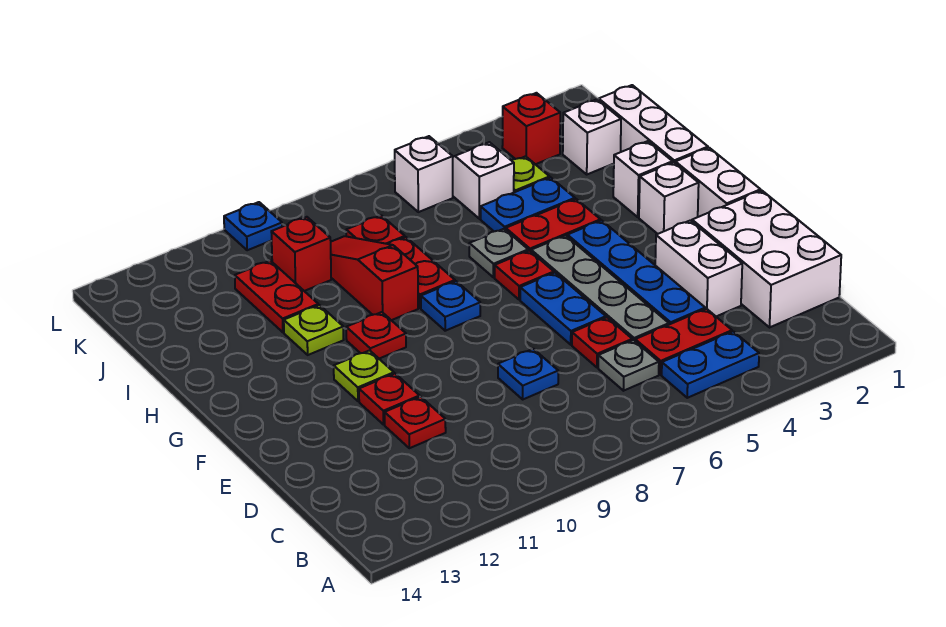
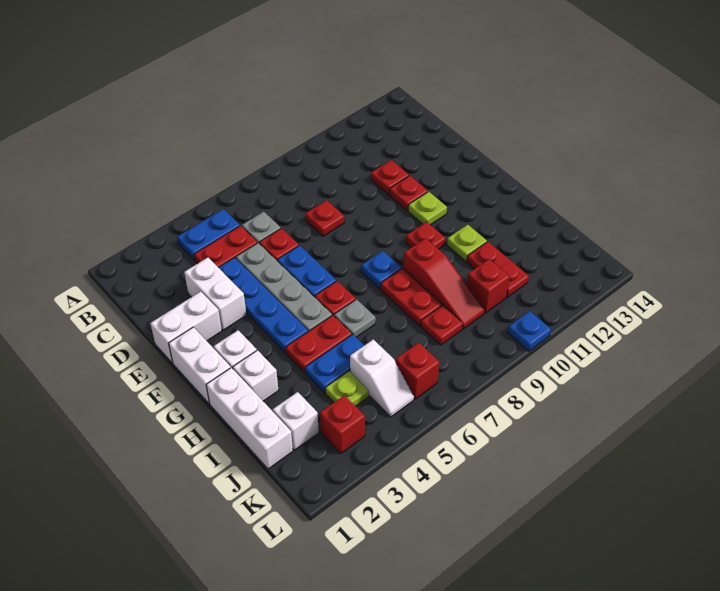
white brick C1:E2 level 1 -> white brick E1:E2 level 1
blue plate D8 level 1 -> red plate D8 level 1
white brick K6 level 1 -> red brick K6 level 1

